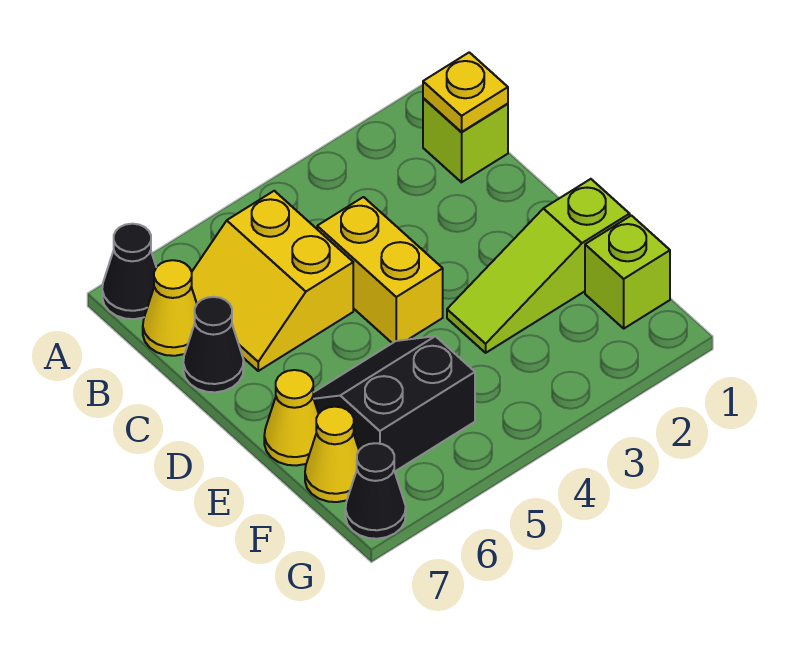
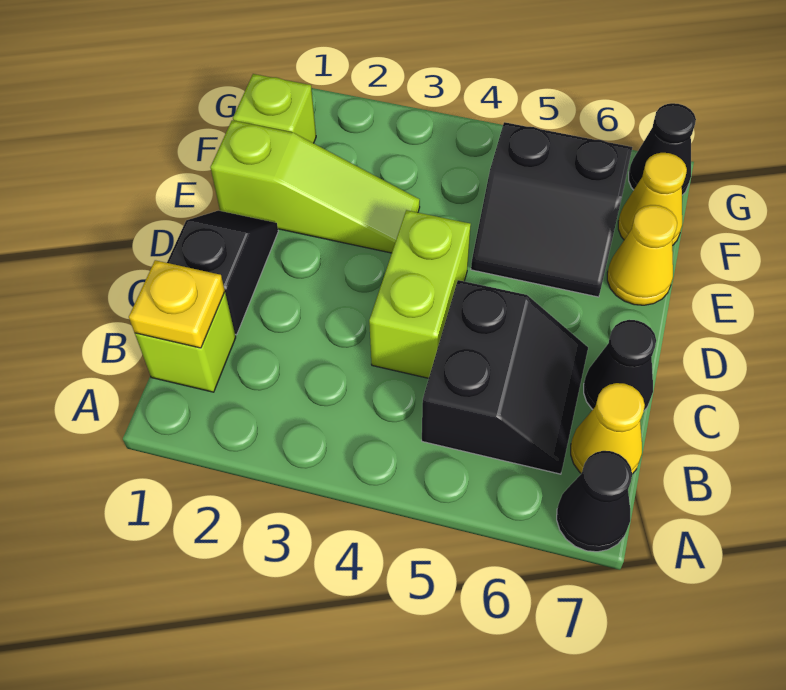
yellow slope B5:C6 level 1 top 5 -> black slope B5:C6 level 1 top 5
none -> black slope C1:D1 level 1 top C
yellow brick C4:D4 level 1 -> lime brick C4:D4 level 1

